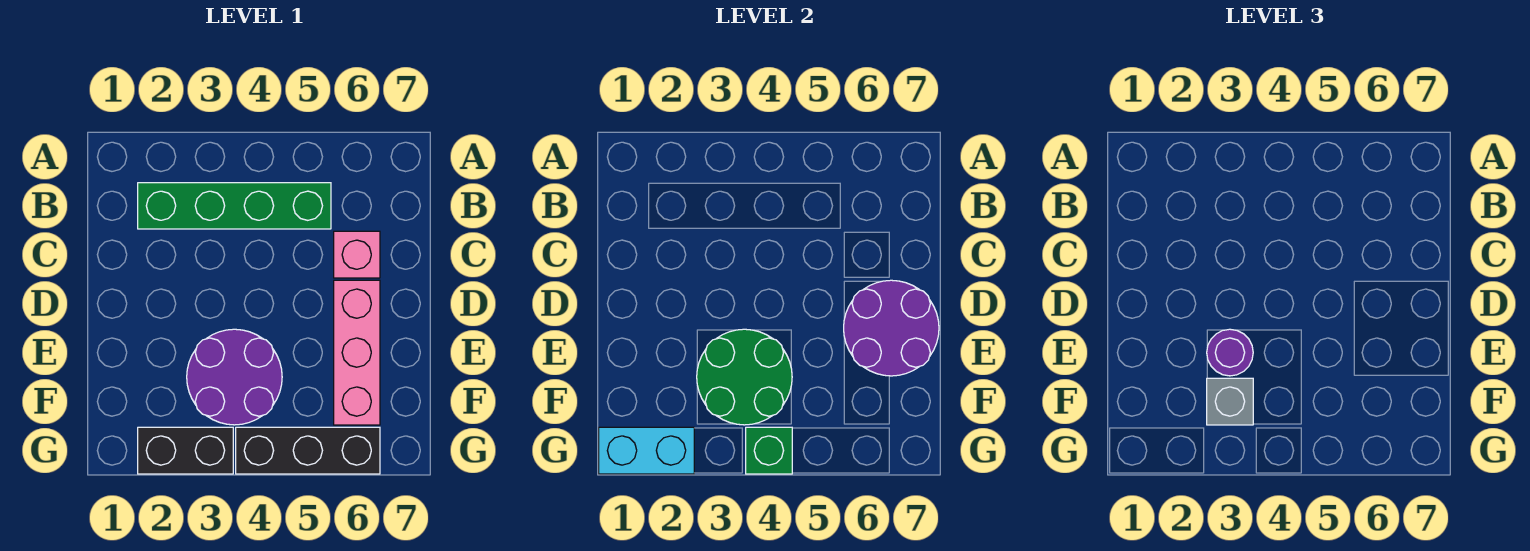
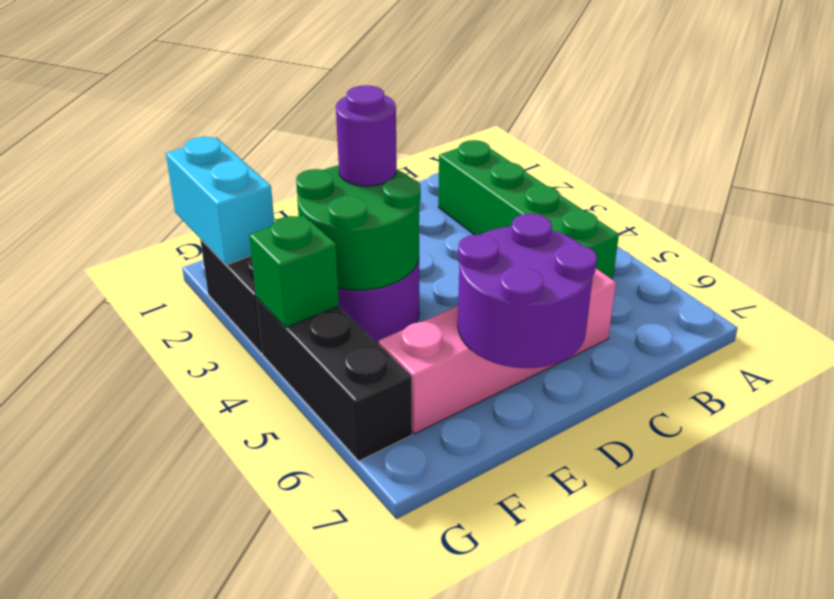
grey brick F3 level 3 -> none

